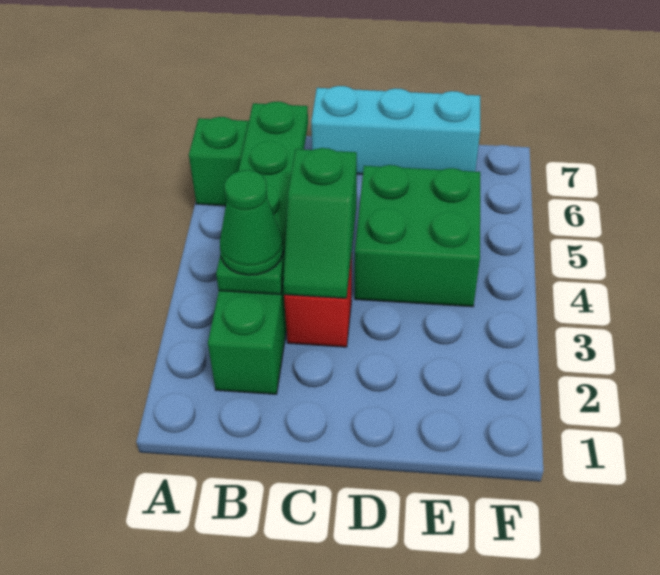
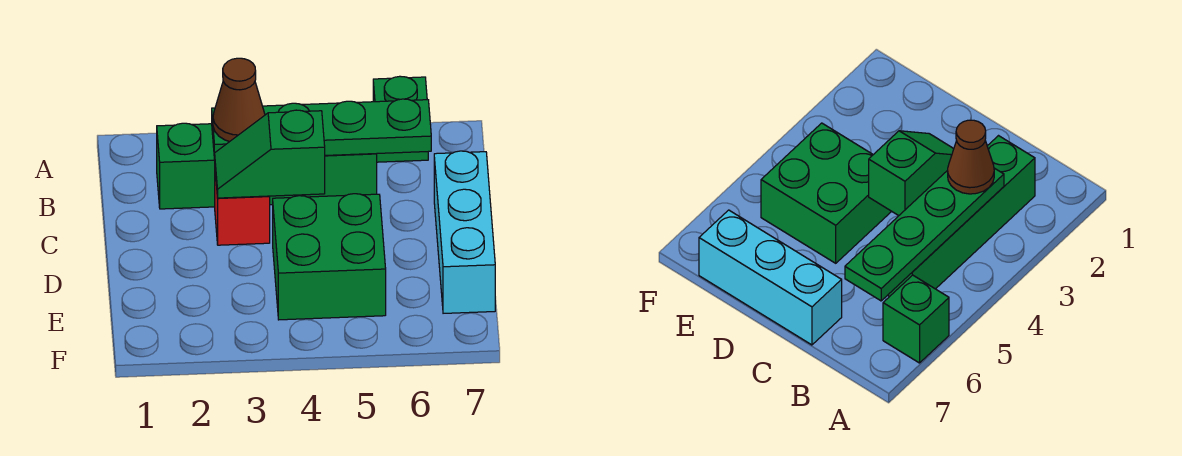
green cone B3 level 3 -> brown cone B3 level 3

